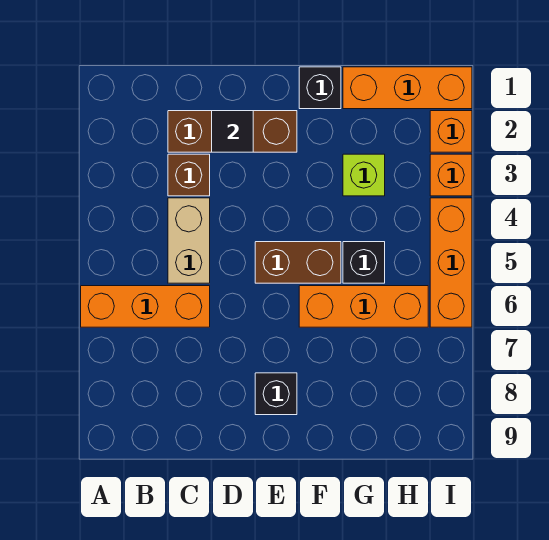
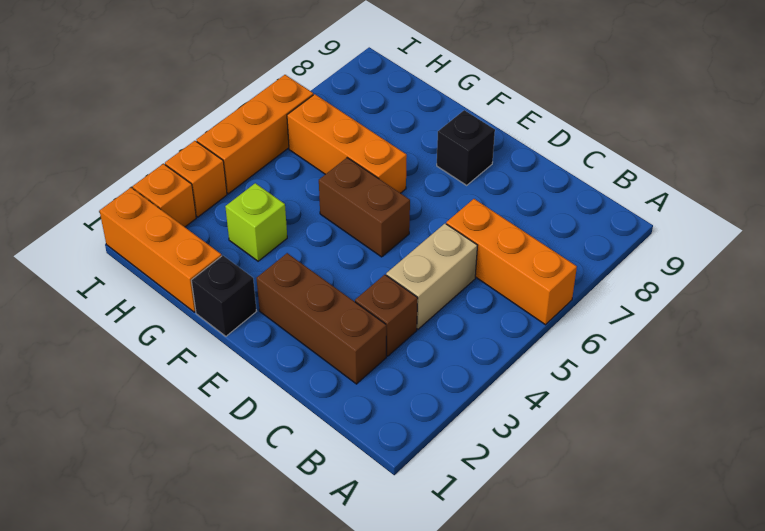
black tile D2 level 2 -> none
black brick G5 level 1 -> none

